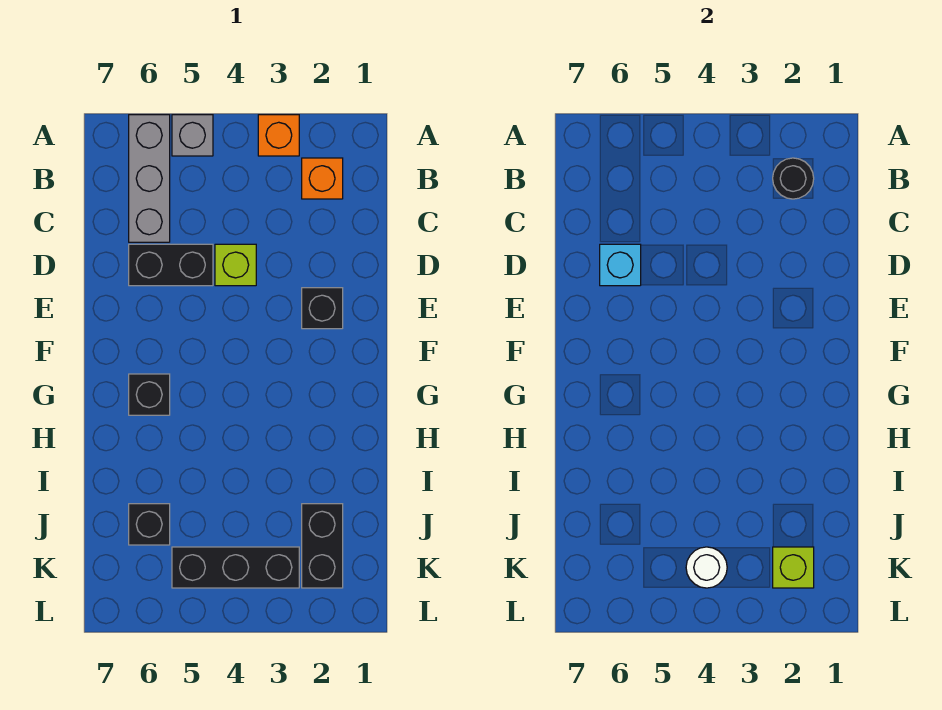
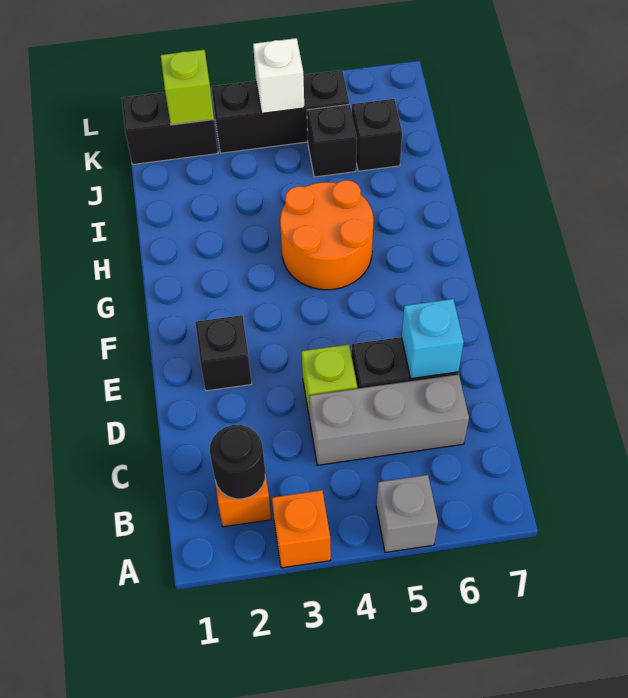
grey brick A6:C6 level 1 -> grey brick C4:C6 level 1
none -> orange round brick G4:H5 level 1
black brick G6 level 1 -> black brick J5 level 1
black brick J2:K2 level 1 -> black brick K1:K2 level 1
white round brick K4 level 2 -> white brick K4 level 2

